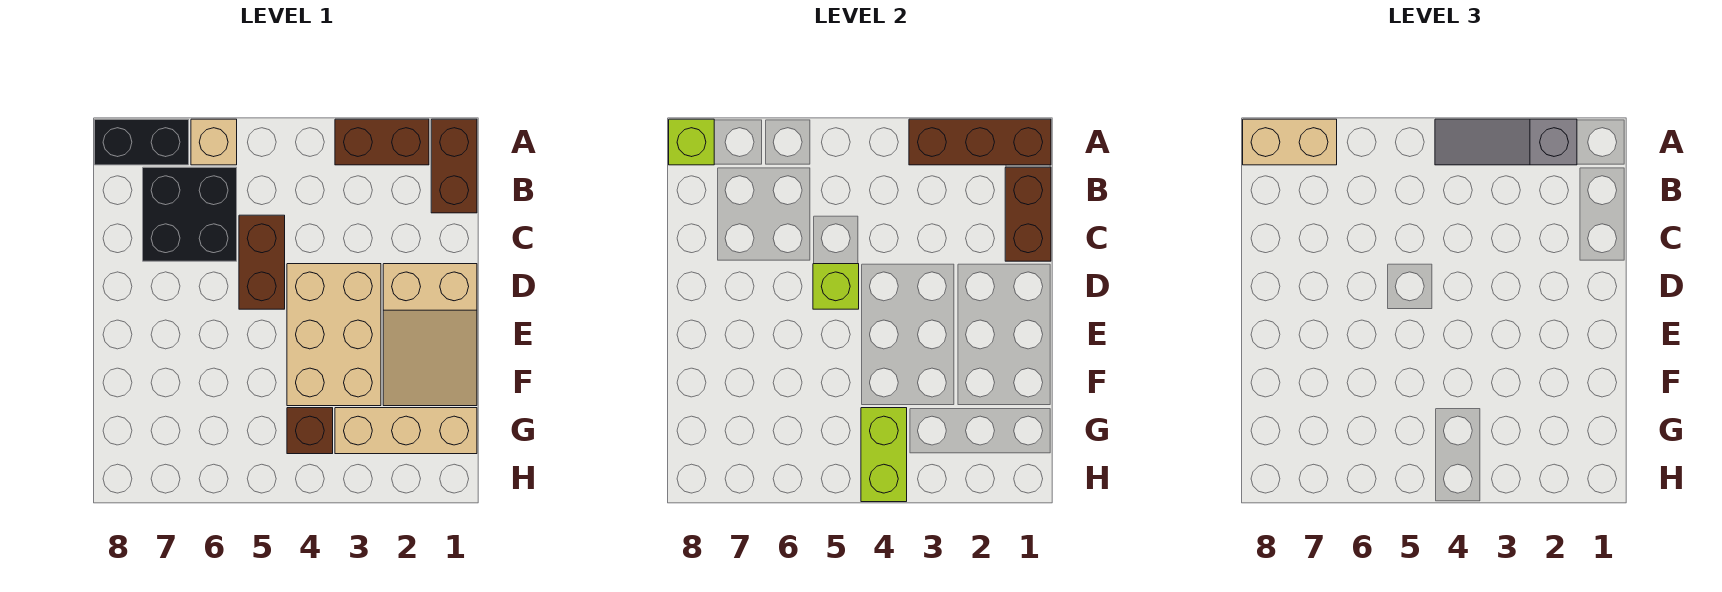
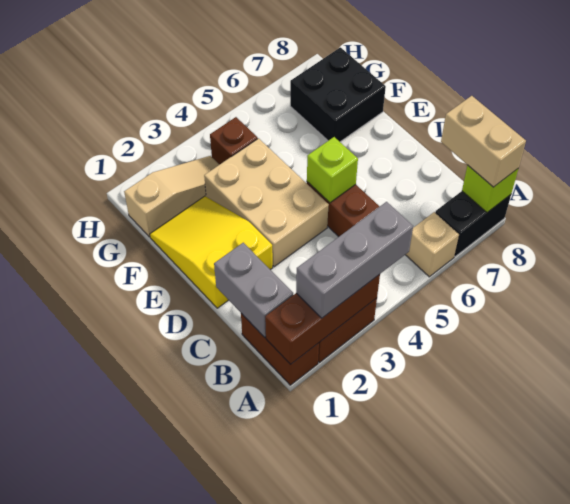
grey slope A2:A4 level 3 top 2 -> grey brick A2:A4 level 3
tan brick A7:A8 level 3 -> tan brick A8:B8 level 3
brown brick B1:C1 level 2 -> grey brick B1:C1 level 2
black brick B6:C7 level 1 -> black brick F7:G8 level 1
tan slope D1:F2 level 1 top D -> yellow slope D1:F2 level 1 top D
tan brick G1:G3 level 1 -> tan slope G1:G3 level 1 top 1
lime brick G4:H4 level 2 -> none

